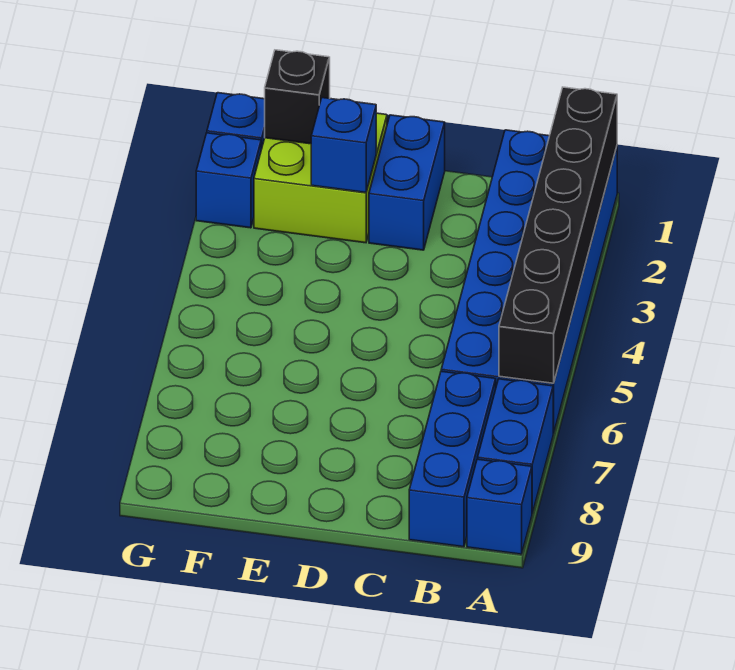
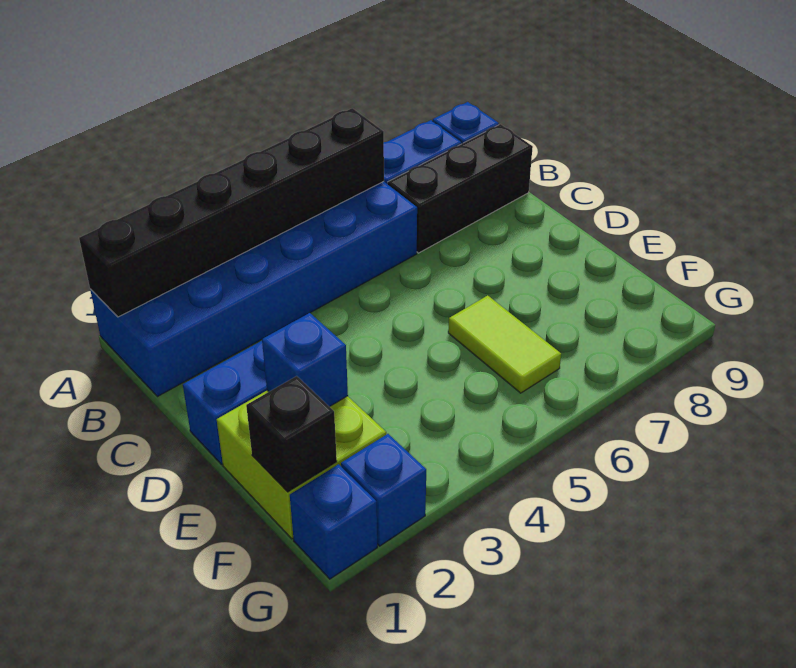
blue brick B7:B9 level 1 -> black brick B7:B9 level 1
none -> lime tile E6:F6 level 1

